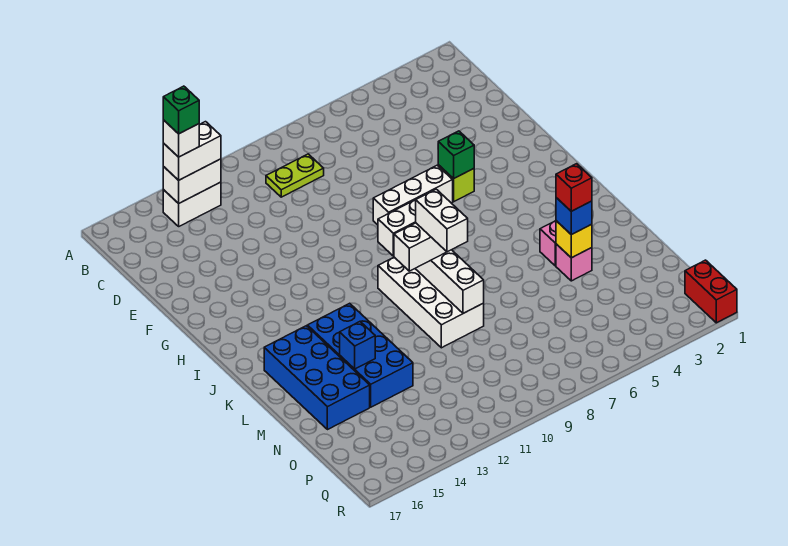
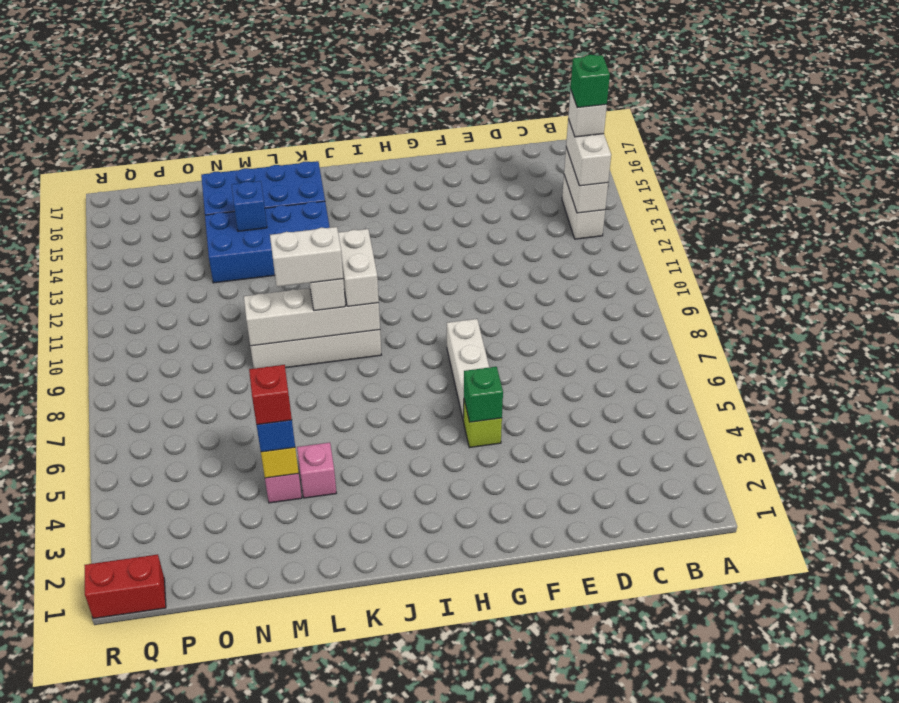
lime plate C9:C10 level 1 -> none

